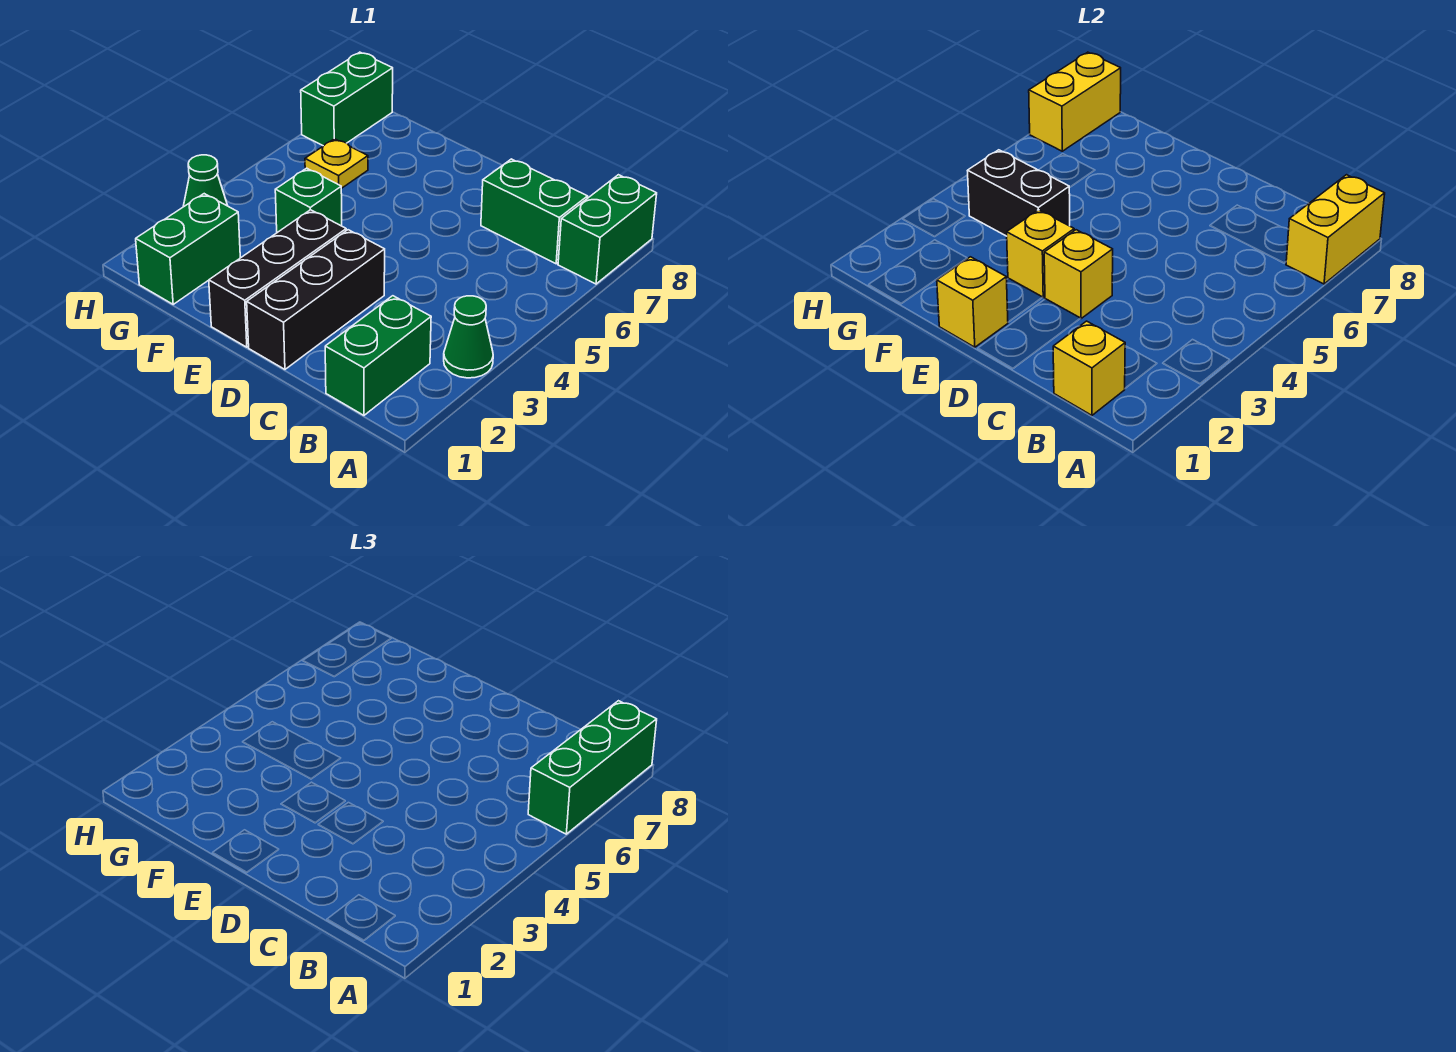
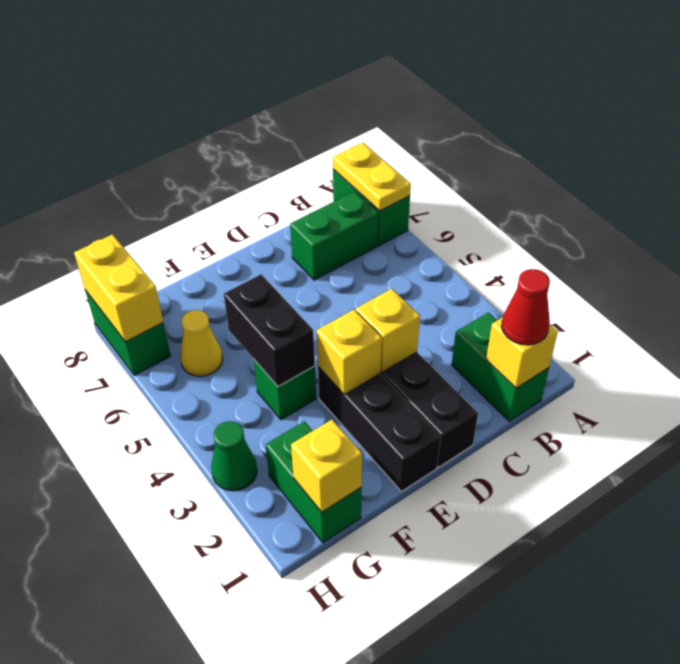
green cone A3 level 1 -> none
green brick A6:A8 level 3 -> none
yellow brick A7:A8 level 2 -> yellow plate A7:A8 level 2
none -> red cone B1 level 3
yellow brick E1 level 2 -> yellow brick G1 level 2
black brick F4:G4 level 2 -> black brick F4:F5 level 2
yellow plate G6 level 1 -> yellow cone G6 level 1

